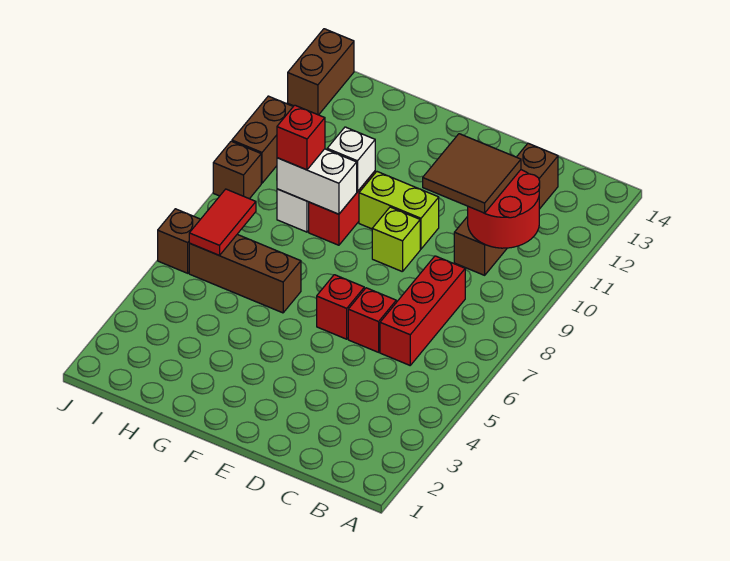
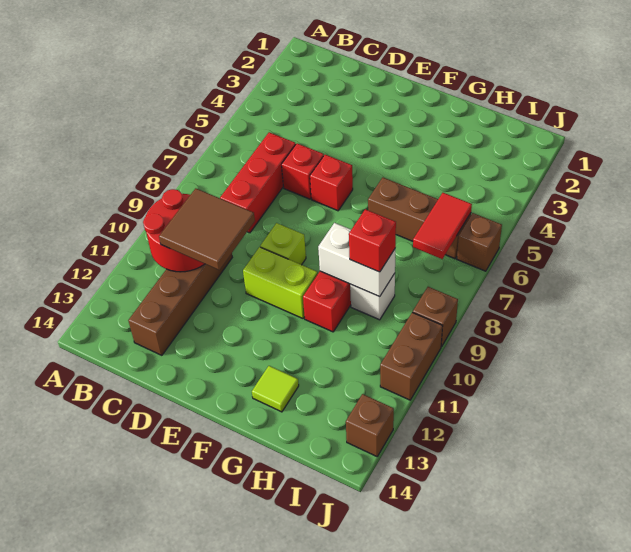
white brick G10 level 2 -> none
none -> lime tile G13 level 1
brown brick J13:J14 level 1 -> brown brick J13 level 1

